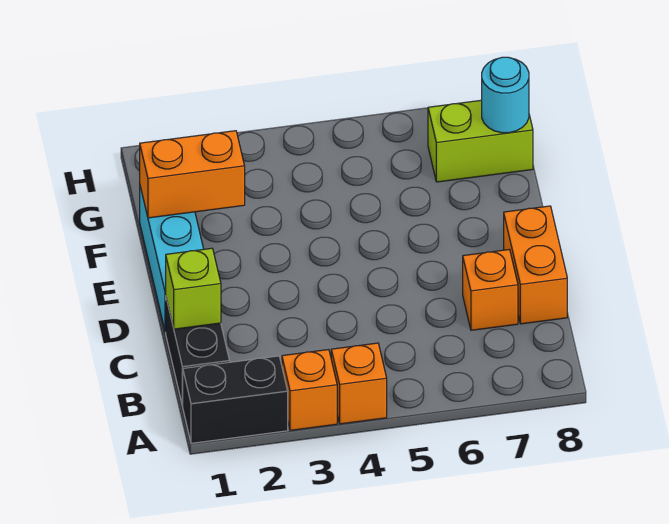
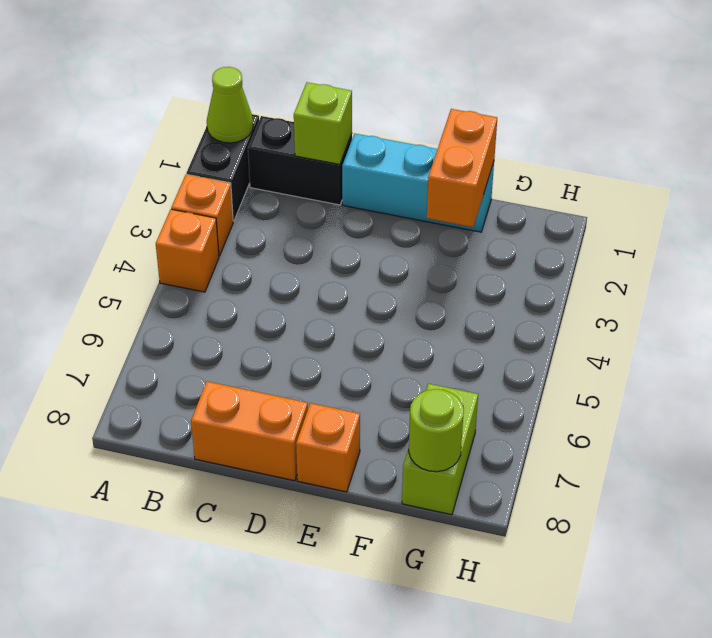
none -> lime cone A1 level 2
orange brick C7 level 1 -> orange brick E8 level 1
cyan round brick G8 level 2 -> lime round brick G8 level 2

